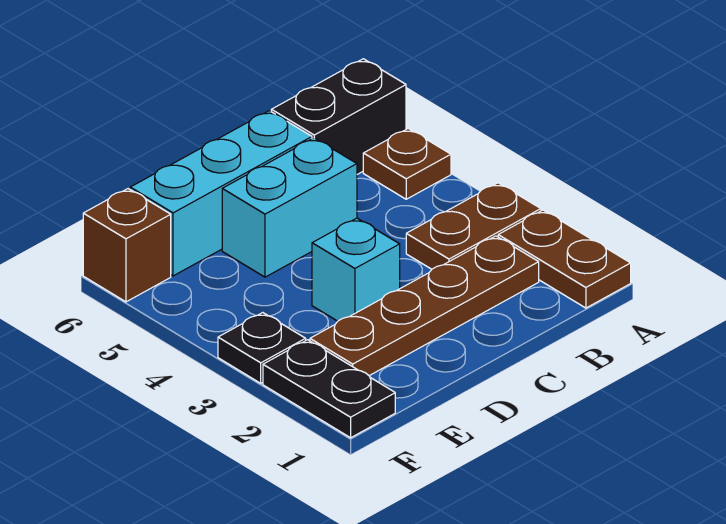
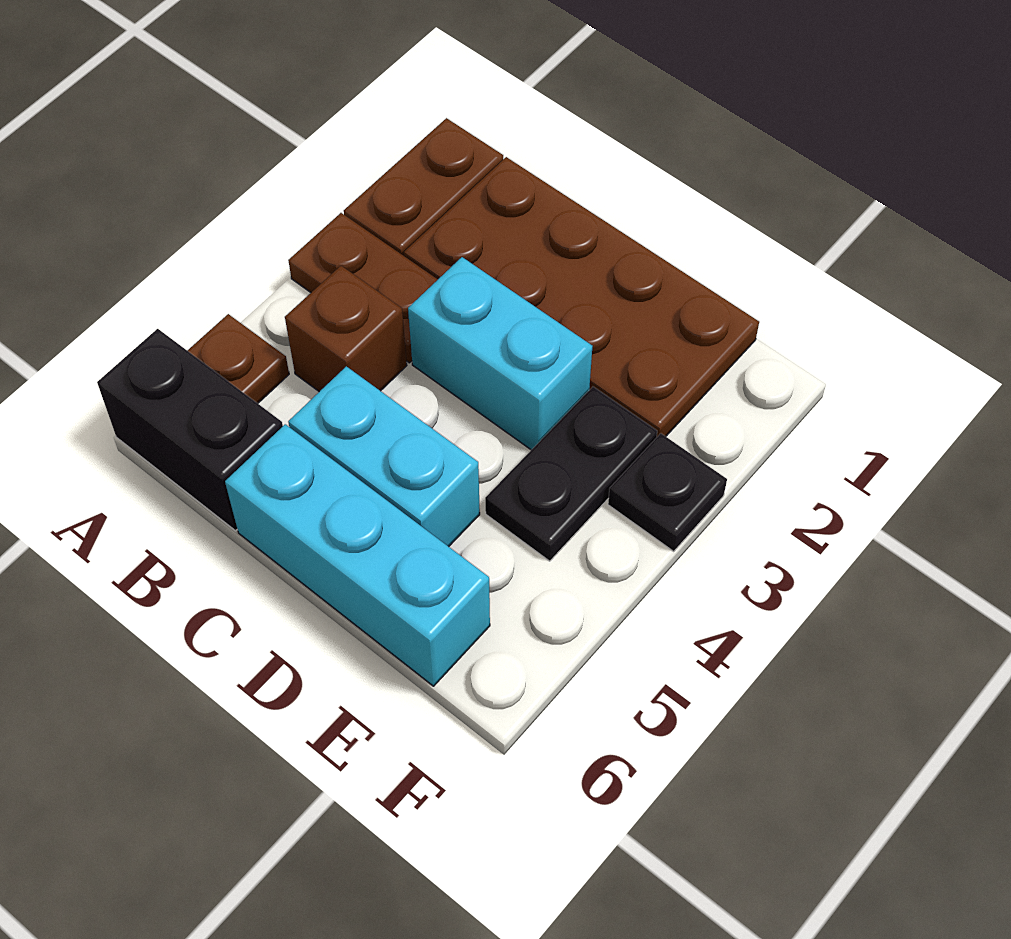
brown plate B2:E2 level 1 -> brown plate B1:E2 level 1
cyan brick D3 level 1 -> cyan brick C3:D3 level 1
black plate F1:F2 level 1 -> black plate E3:E4 level 1
brown brick F6 level 1 -> brown brick B4 level 1

